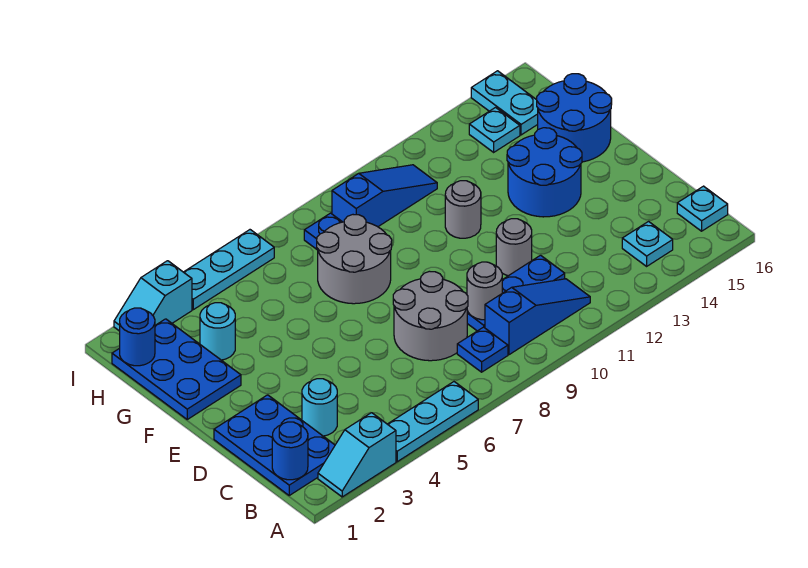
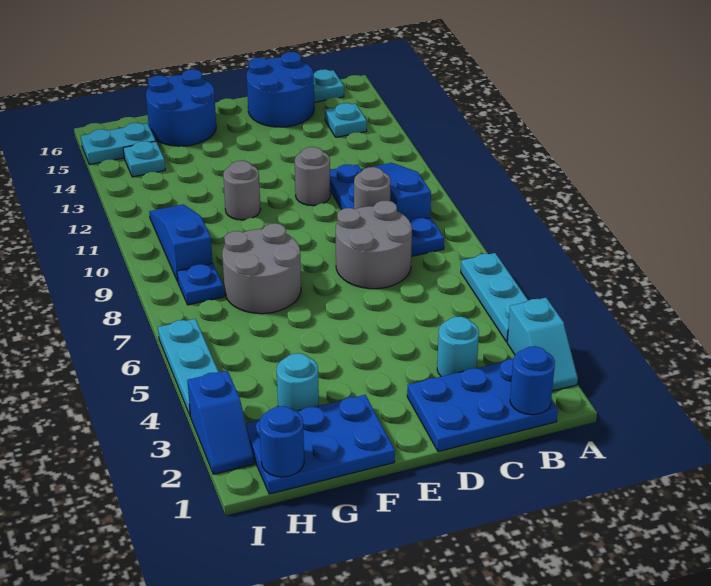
blue round brick E13:F14 level 1 -> blue round brick C15:D16 level 1
cyan slope I2:I3 level 1 top 3 -> blue slope I2:I3 level 1 top 3

